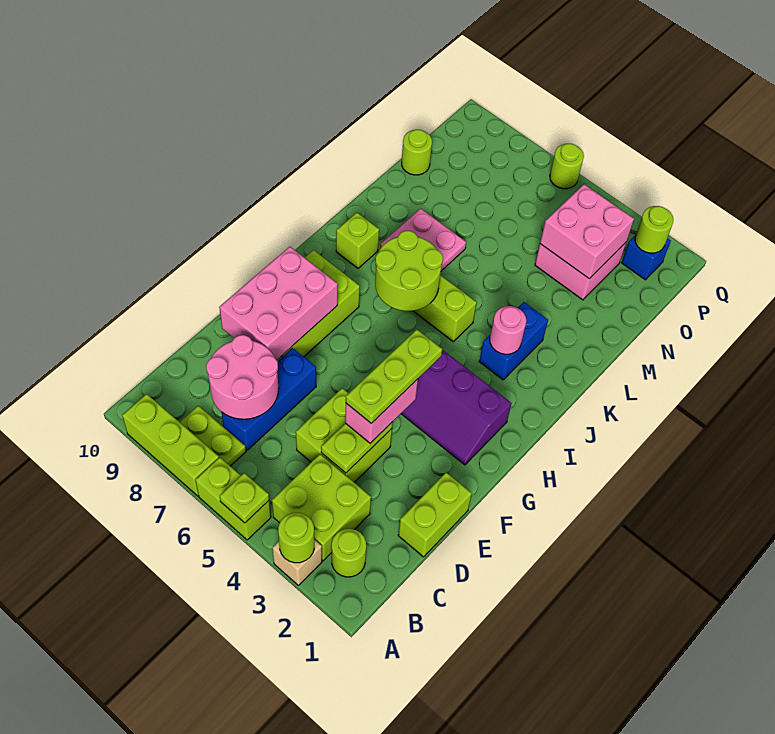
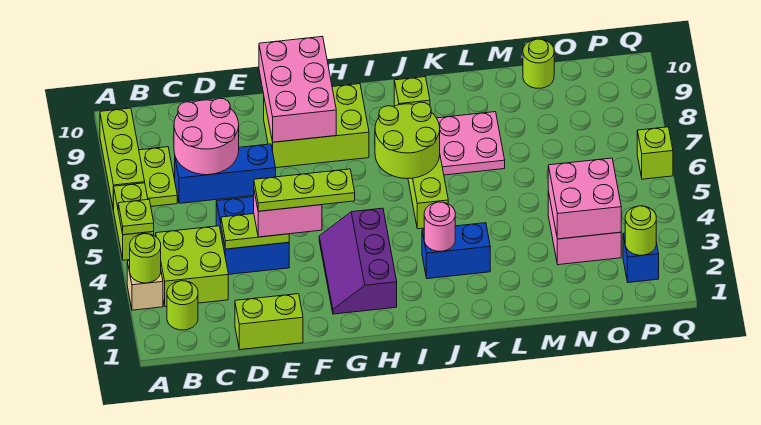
lime brick D4:E5 level 1 -> blue brick D4:E5 level 1
pink brick E8:G9 level 2 -> pink brick F8:G10 level 2
lime round brick Q6 level 1 -> lime brick Q6 level 1

